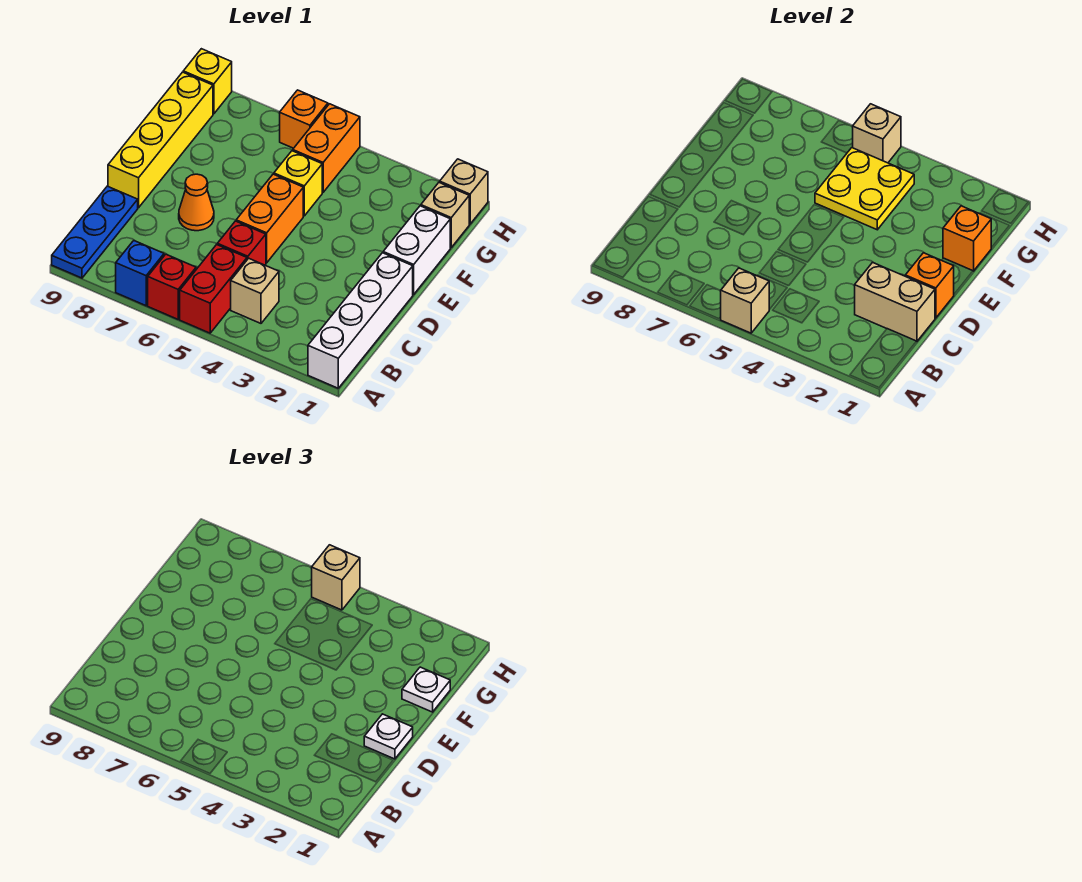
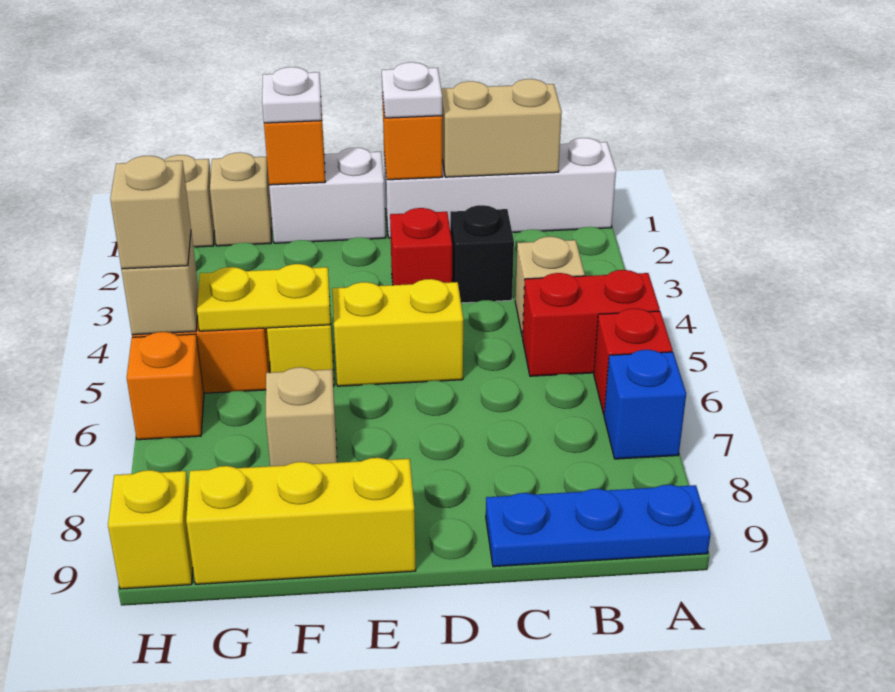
tan brick A5 level 2 -> tan brick F7 level 1
tan brick C1:C2 level 2 -> tan brick B1:C1 level 2
none -> black brick C3 level 1
red brick C5 level 1 -> red brick D3 level 1
orange brick D5:E5 level 1 -> yellow brick D5:E5 level 1
orange cone D7 level 1 -> none
yellow brick D9:G9 level 1 -> yellow brick E9:G9 level 1
yellow plate F4:G5 level 2 -> yellow plate F5:G5 level 2

